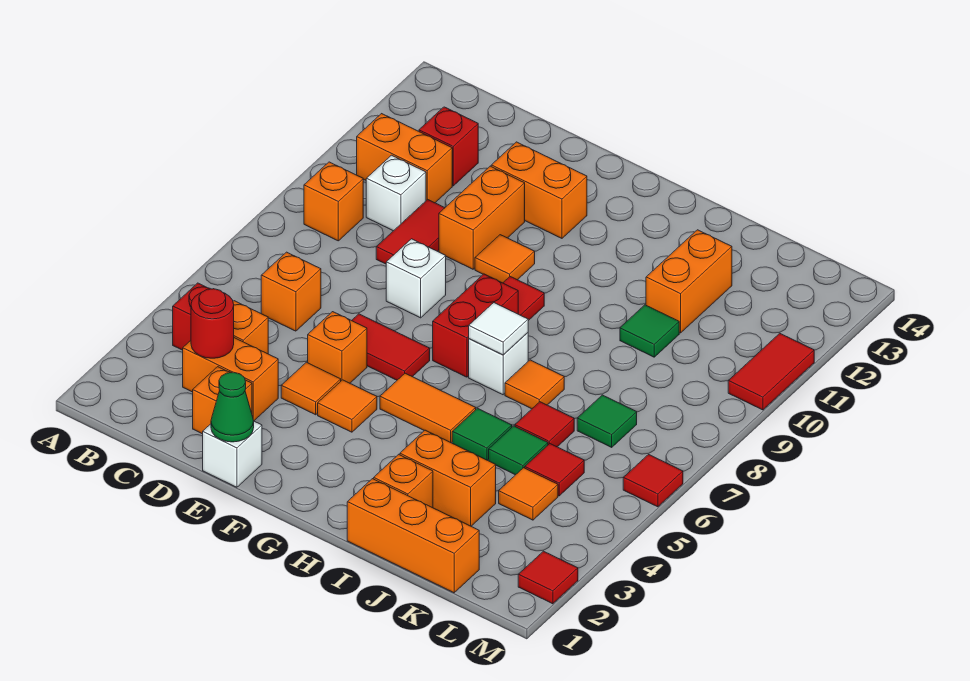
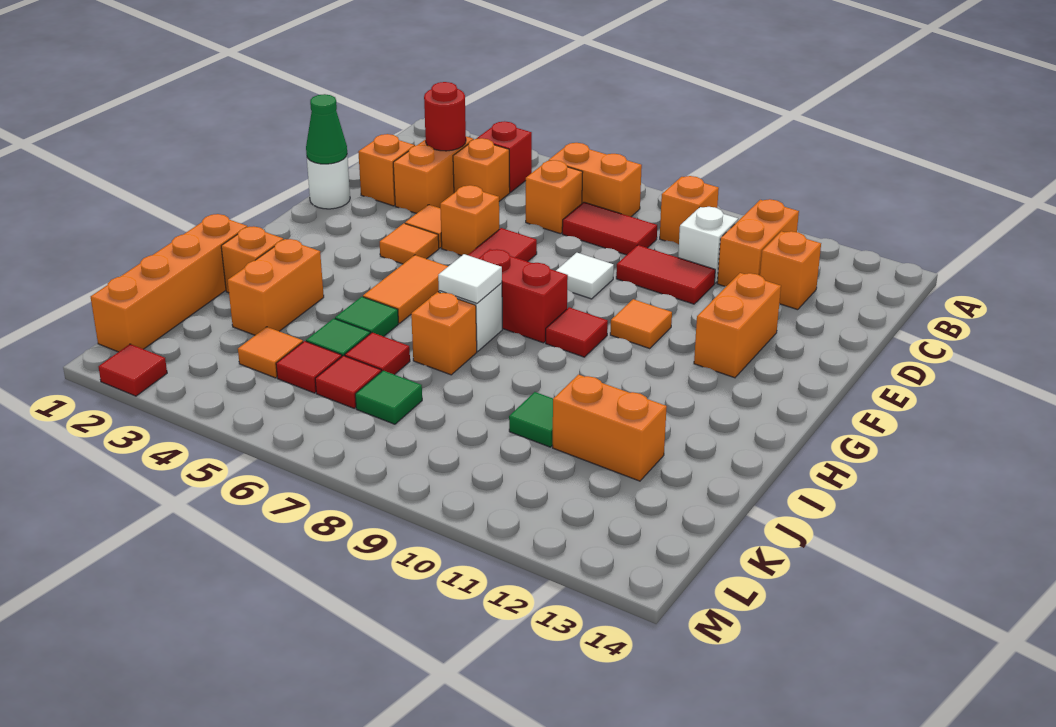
red brick C12 level 1 -> orange brick C12 level 1
white brick E1 level 1 -> white round brick E1 level 1
white brick E8 level 1 -> white tile E8 level 1
orange brick E10:E11 level 1 -> orange brick B6:B7 level 1
orange brick I1:K1 level 1 -> orange brick I1:L1 level 1
orange tile I7 level 1 -> orange brick I7 level 1
red tile M6 level 1 -> red tile K6 level 1
red tile M10:M11 level 1 -> red tile C7:C8 level 1

